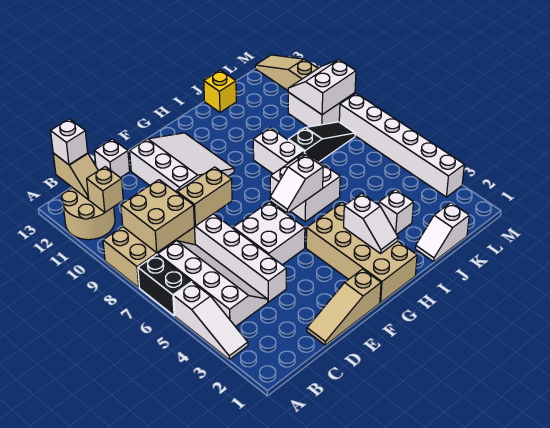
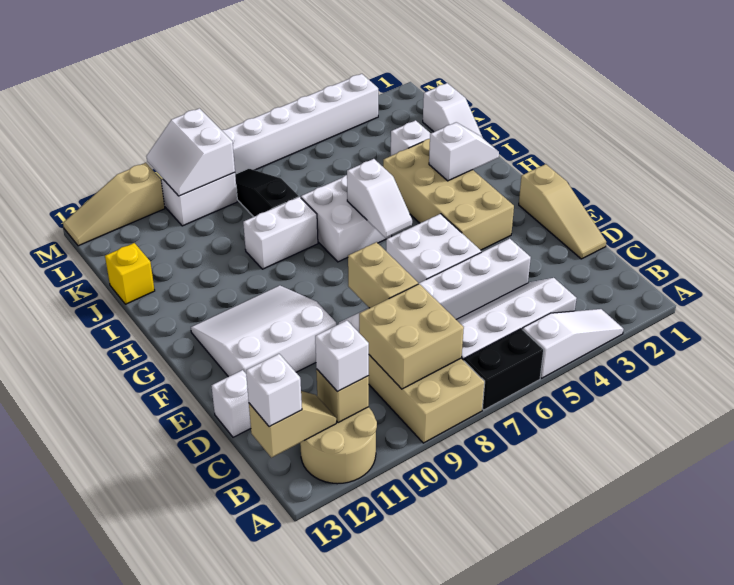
none -> white brick B11 level 3
tan brick G1:H4 level 1 -> tan brick F3:I4 level 1

